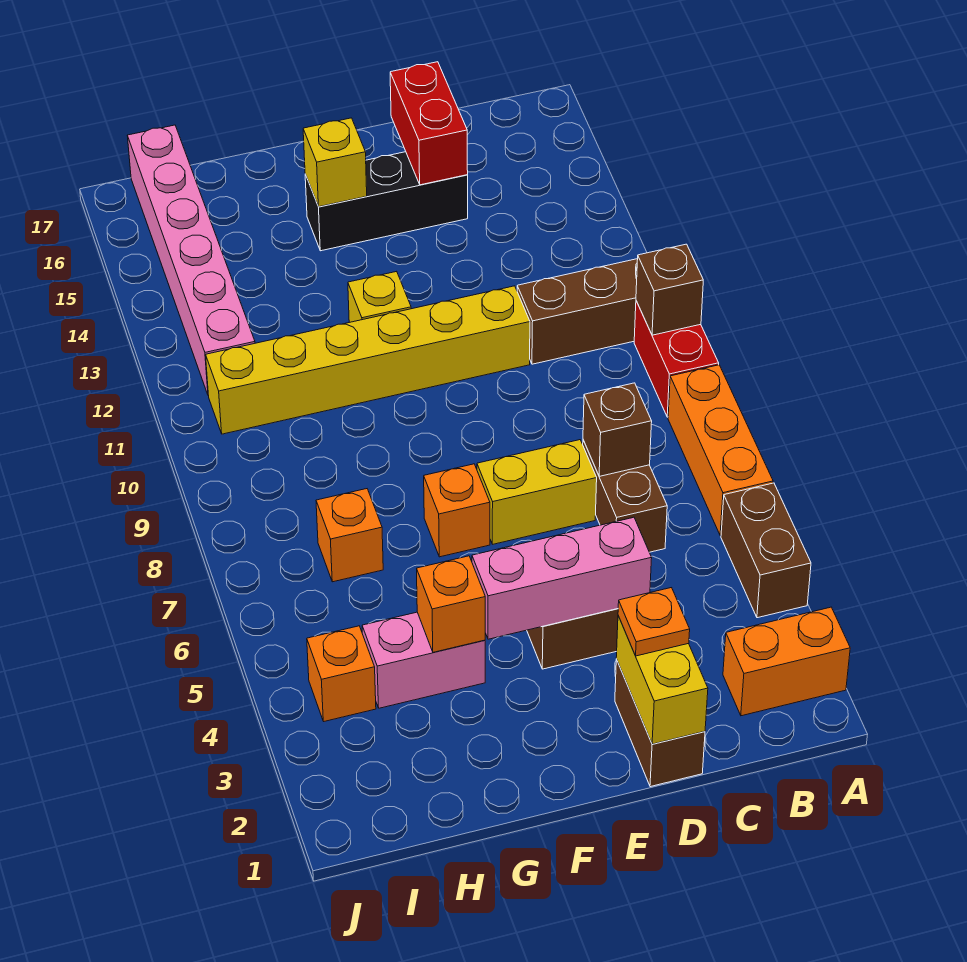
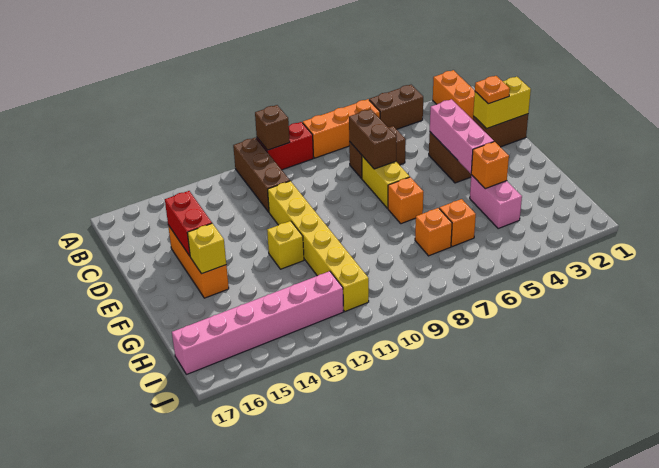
brown brick C7 level 2 -> brown brick C7:D7 level 2
black brick D15:F15 level 1 -> orange brick D15:F15 level 1
red brick D15:D16 level 2 -> red brick D15:E15 level 2
orange brick I4 level 1 -> orange brick H6 level 1

